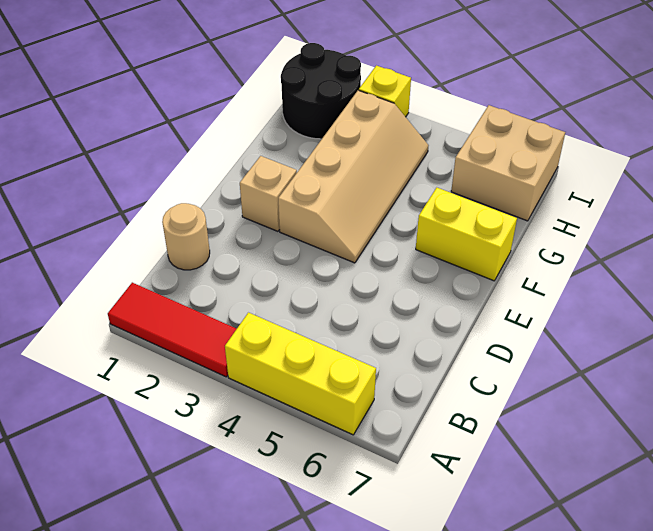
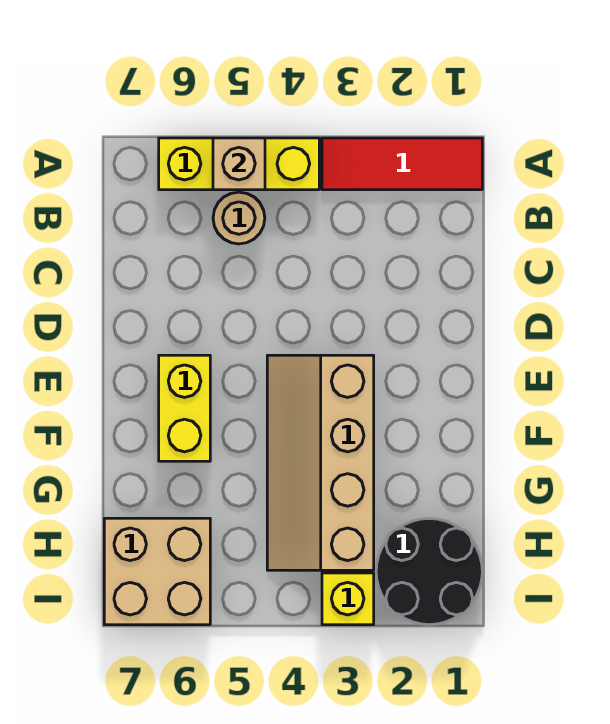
tan round brick C1 level 1 -> tan round brick B5 level 1
tan brick E2 level 1 -> tan brick A5 level 2
yellow brick F6:F7 level 1 -> yellow brick E6:F6 level 1

